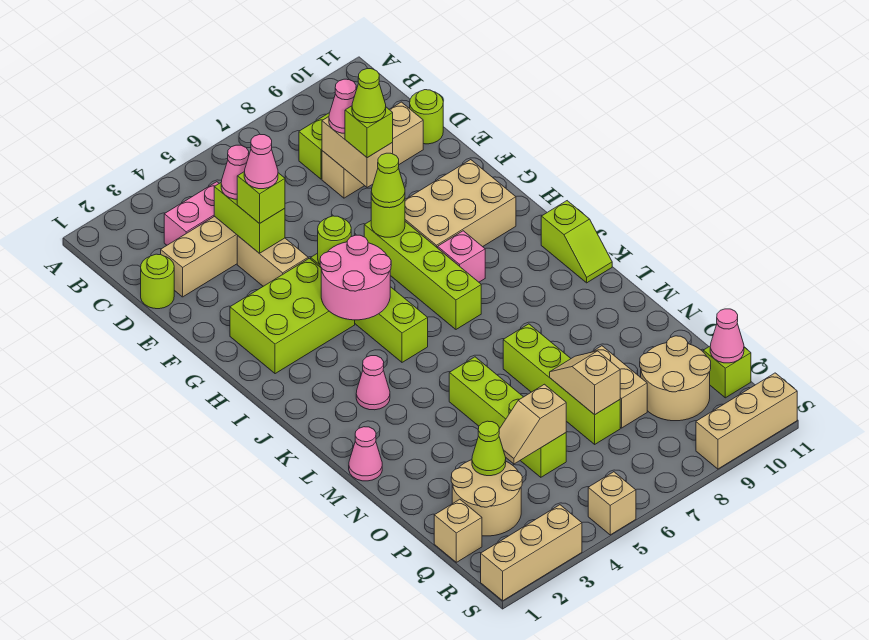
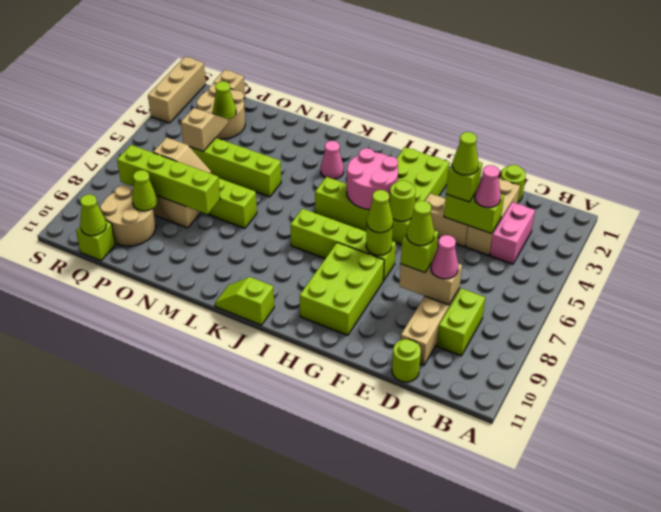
pink cone E4 level 4 -> lime cone E4 level 4
tan brick G8:H10 level 1 -> lime brick G8:H10 level 1
pink brick I8 level 1 -> none
pink cone M1 level 1 -> none
none -> lime brick N8:Q8 level 2
none -> lime cone P9 level 2
pink cone Q11 level 2 -> lime cone Q11 level 2
tan brick S5 level 1 -> none
tan brick S9:S11 level 1 -> none

